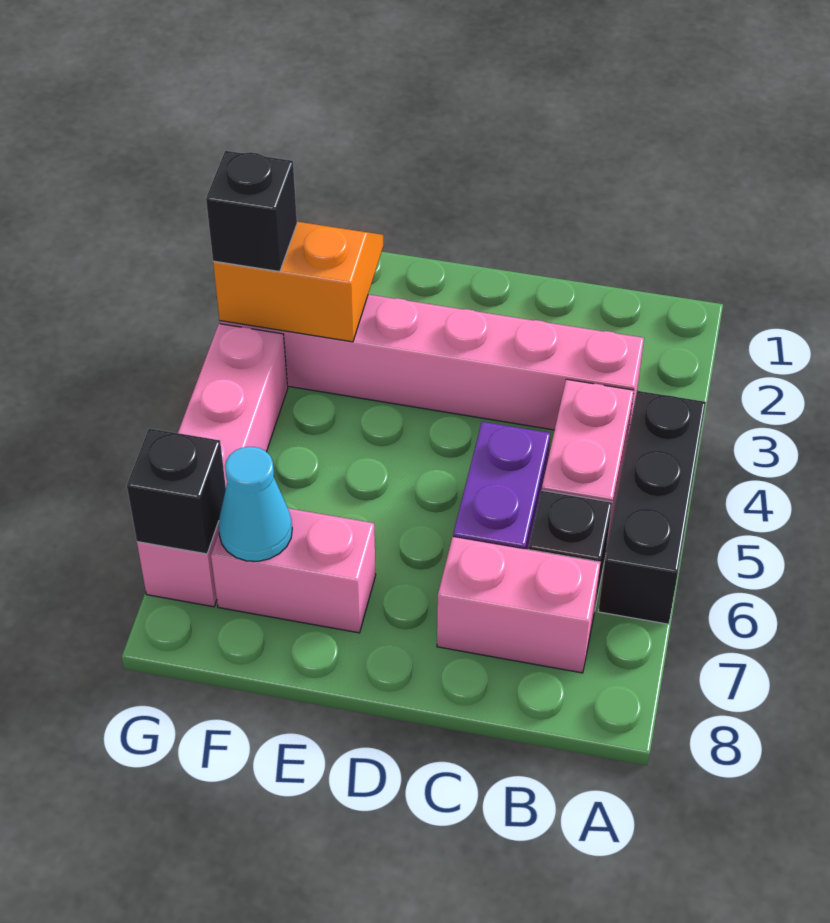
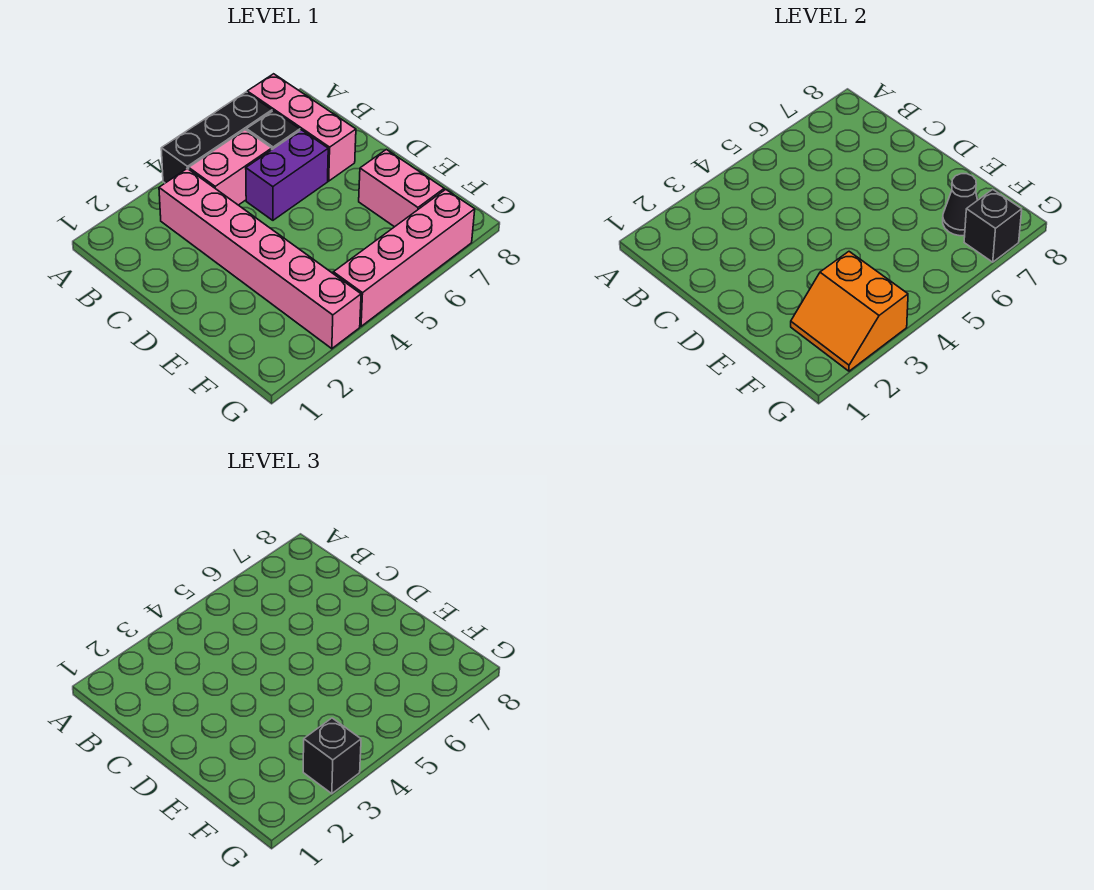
pink brick B7:C7 level 1 -> pink brick A7:C7 level 1
cyan cone F7 level 2 -> black cone F7 level 2

